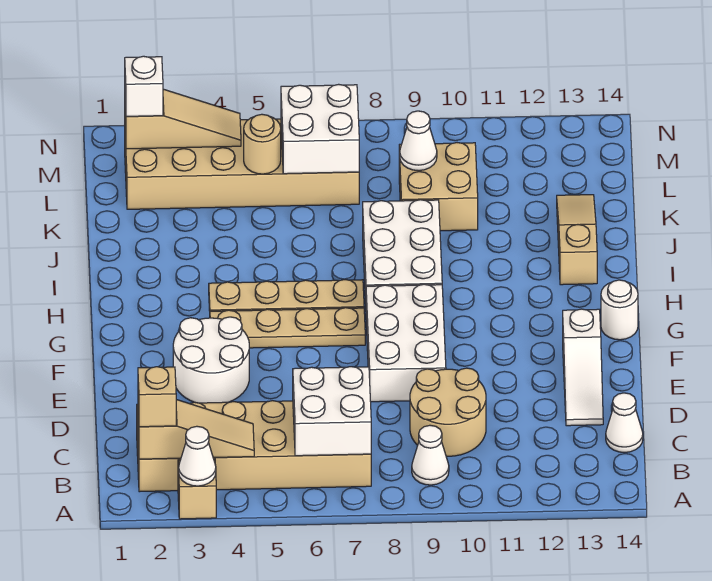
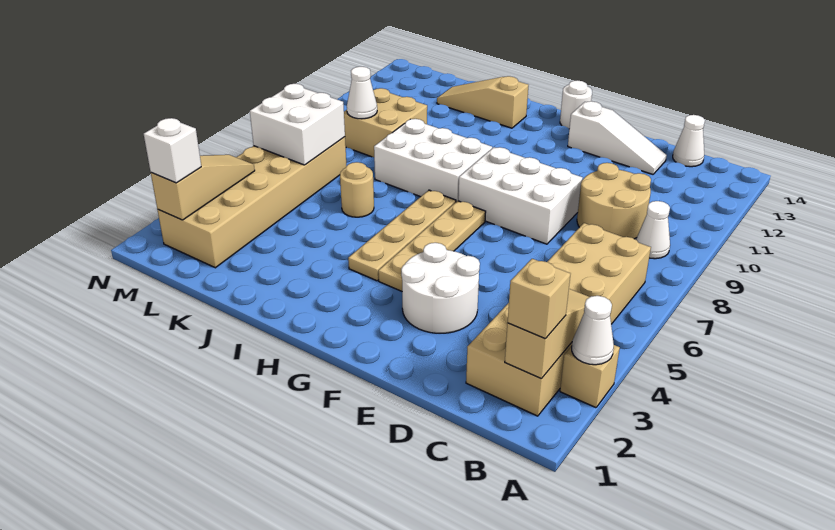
white brick B6:C7 level 2 -> none
tan round brick L5 level 2 -> tan round brick J6 level 1

